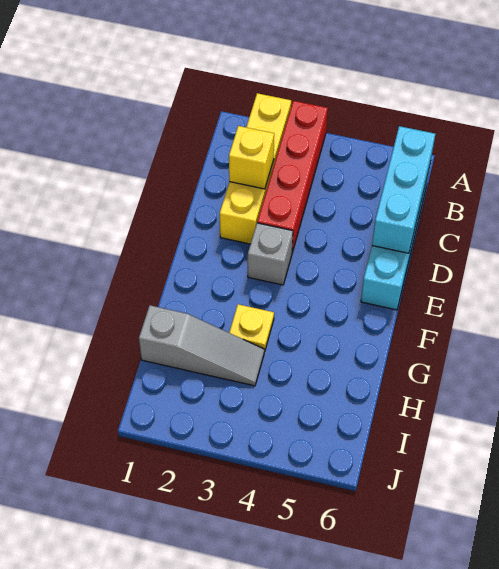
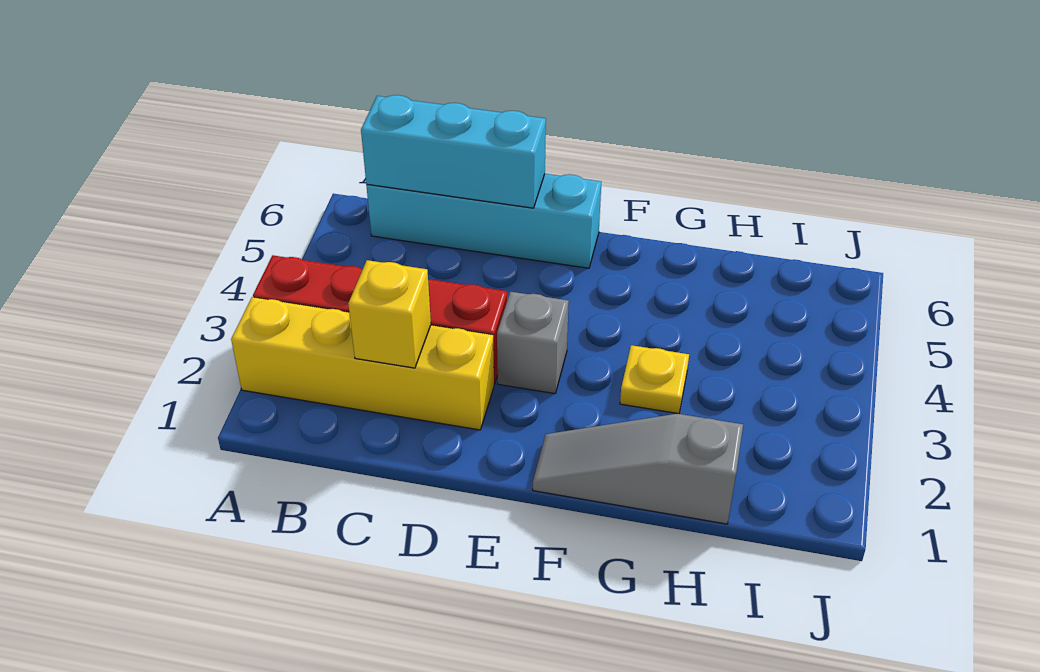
grey slope H1:H3 level 1 top 1 -> grey slope F1:H1 level 1 top H

